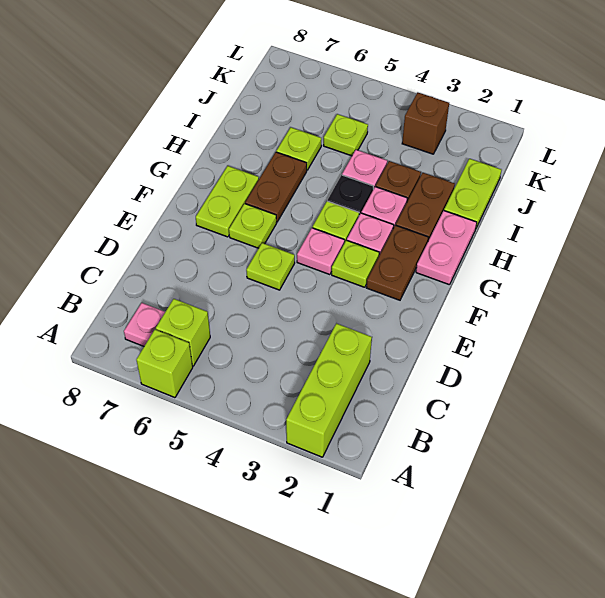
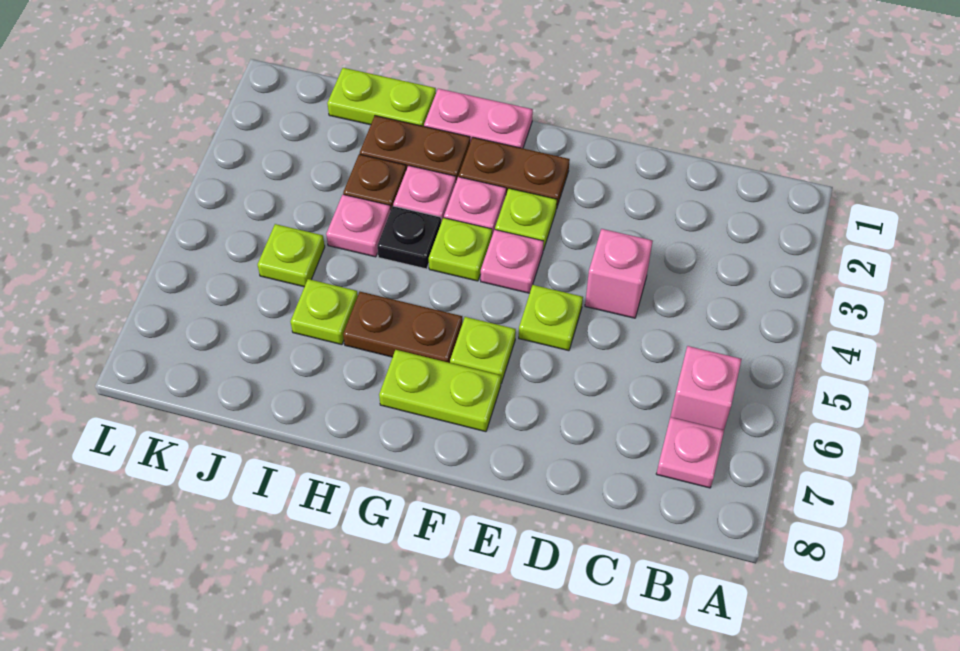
lime brick A2:C2 level 1 -> none
lime brick A6 level 1 -> none
lime brick B6 level 1 -> pink brick B6 level 1
none -> pink brick D4 level 1
brown brick K3 level 1 -> none

